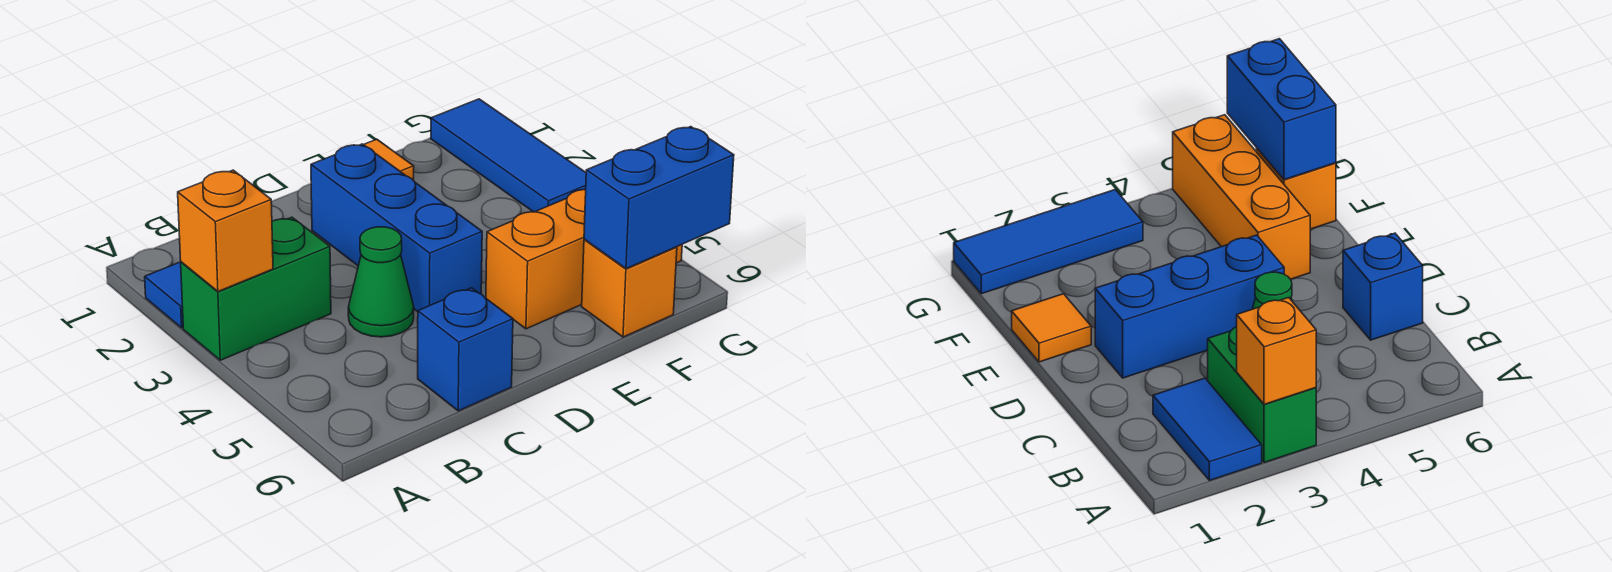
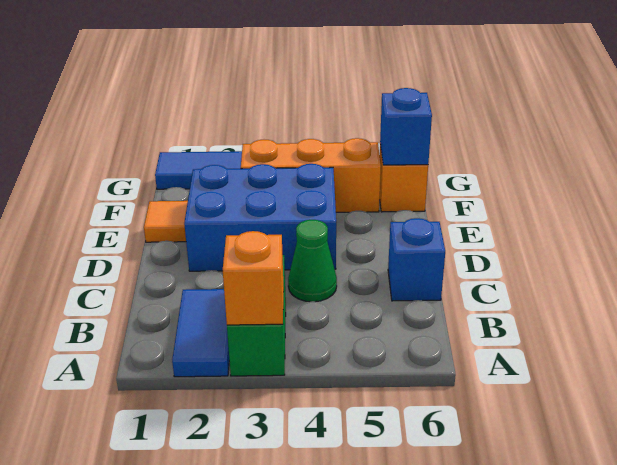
blue brick D2:D4 level 1 -> blue brick D2:E4 level 1
orange brick E5:G5 level 1 -> orange brick F3:F5 level 1
blue brick F6:G6 level 2 -> blue brick F6 level 2

